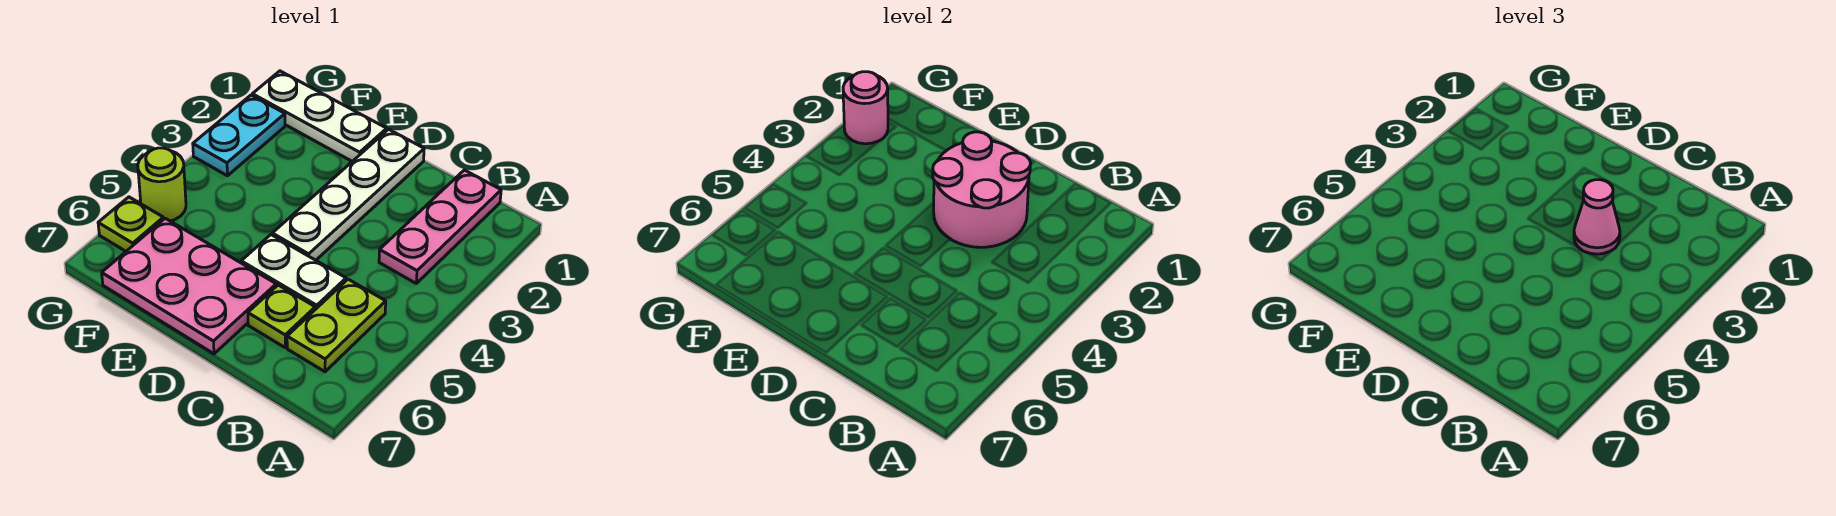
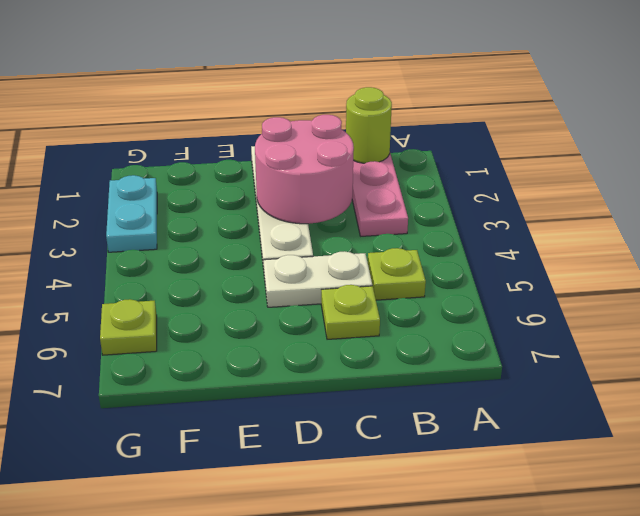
lime plate B5:B6 level 1 -> lime plate B5 level 1
pink cone C3 level 3 -> none
pink plate D6:F7 level 1 -> none
white plate E1:G1 level 1 -> none
pink round brick G2 level 2 -> none
lime round brick G5 level 1 -> lime round brick B1 level 2

